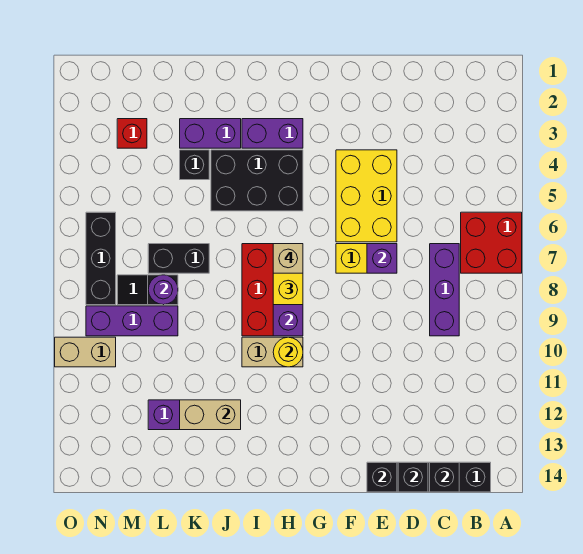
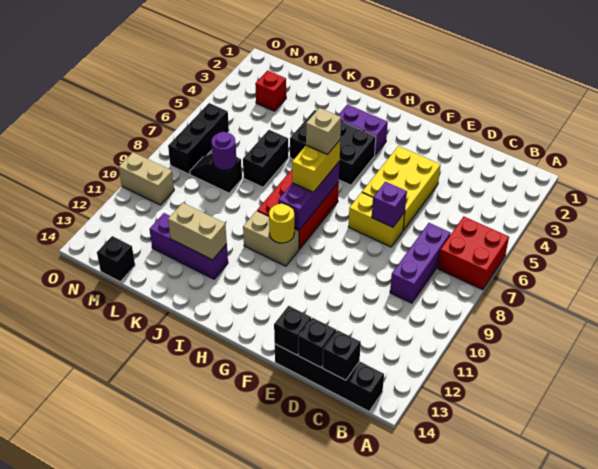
purple brick J3:K3 level 1 -> none
black brick K4 level 1 -> black brick M14 level 1
black brick K7:L7 level 1 -> black brick K6:K7 level 1
purple brick L9:N9 level 1 -> none

